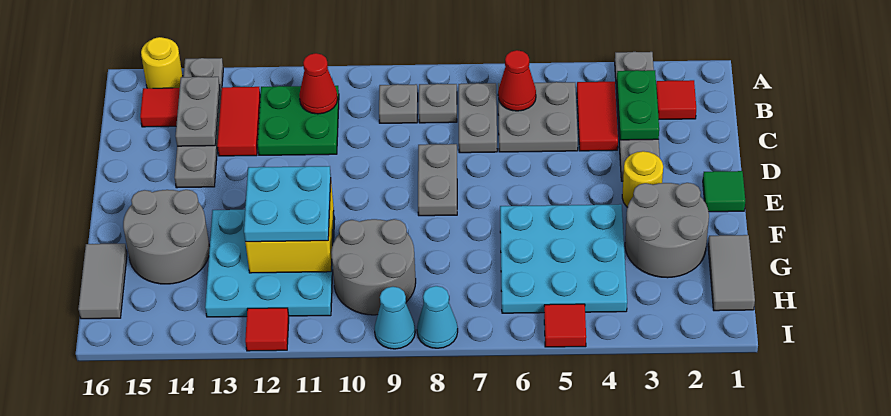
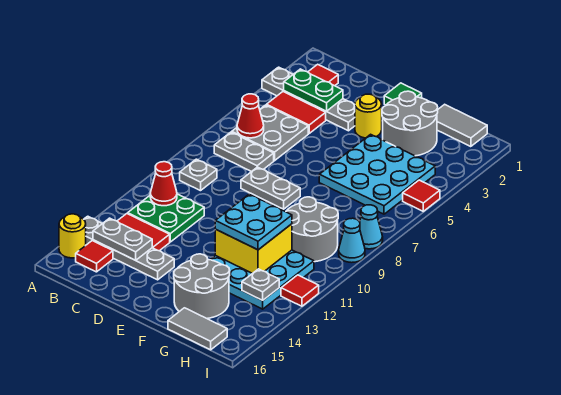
grey plate B8 level 1 -> grey plate H13 level 2

